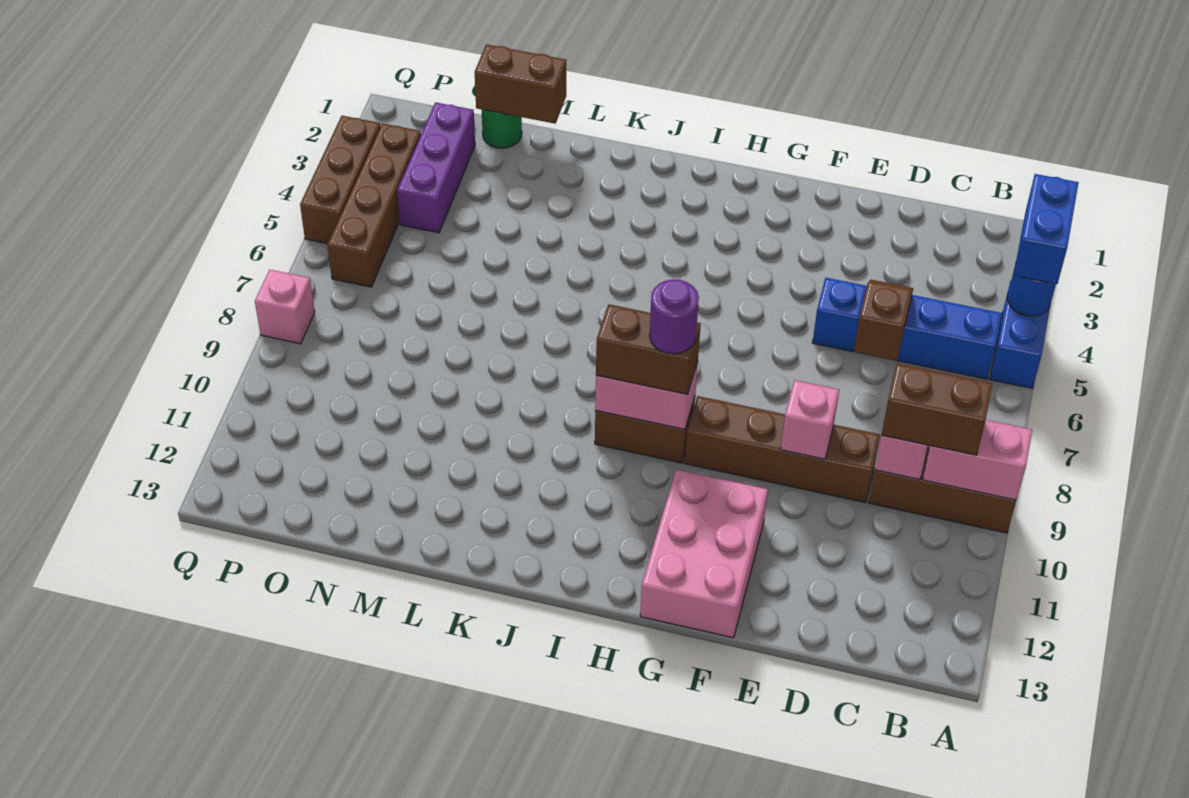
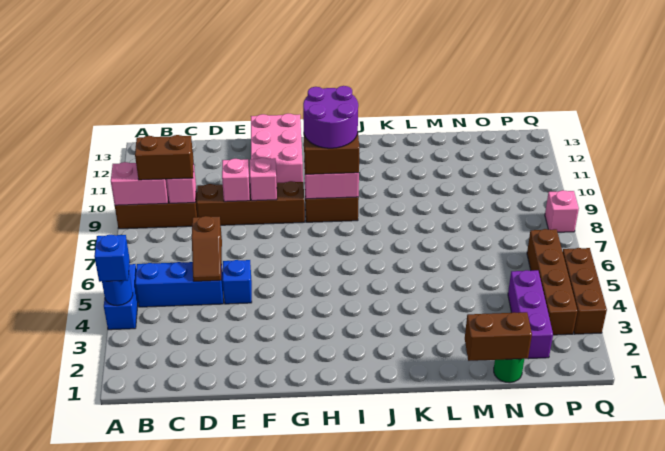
blue brick A3:A4 level 3 -> blue brick A4 level 3
none -> pink brick F9 level 2
purple round brick H9 level 4 -> purple round brick H9:I10 level 4

